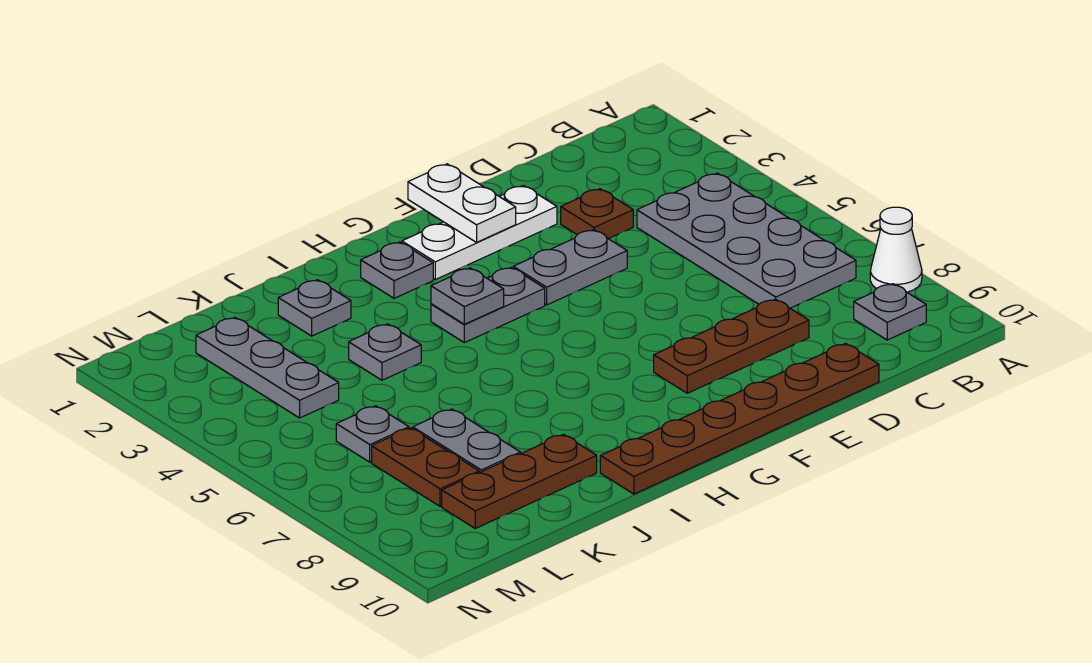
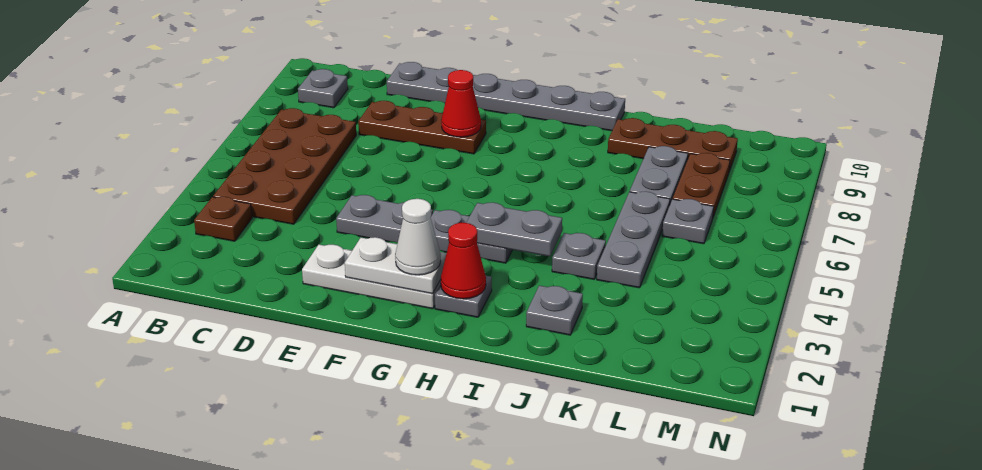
white cone A8 level 1 -> white cone G2 level 3
grey plate B4:C7 level 1 -> brown plate B4:C7 level 1
brown plate D3 level 1 -> brown plate B3 level 1
brown plate D10:I10 level 1 -> grey plate D10:I10 level 1
white plate F1:F2 level 2 -> white plate F2:G2 level 2
none -> red cone F8 level 2
none -> red cone H2 level 2
grey plate H4 level 2 -> grey plate H4:I4 level 2
grey plate L2:L4 level 1 -> grey plate K4:K6 level 1

